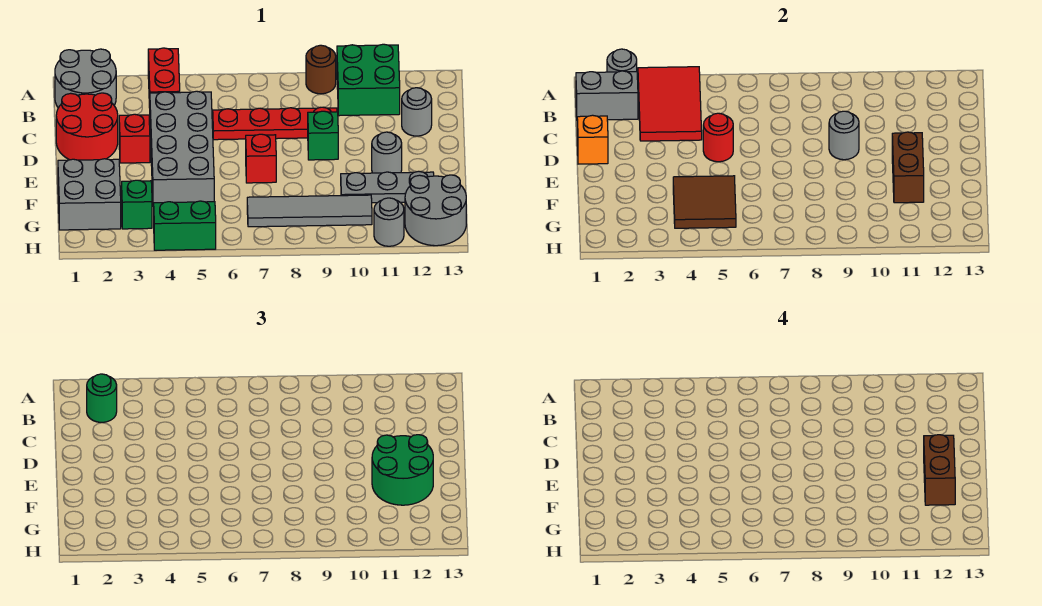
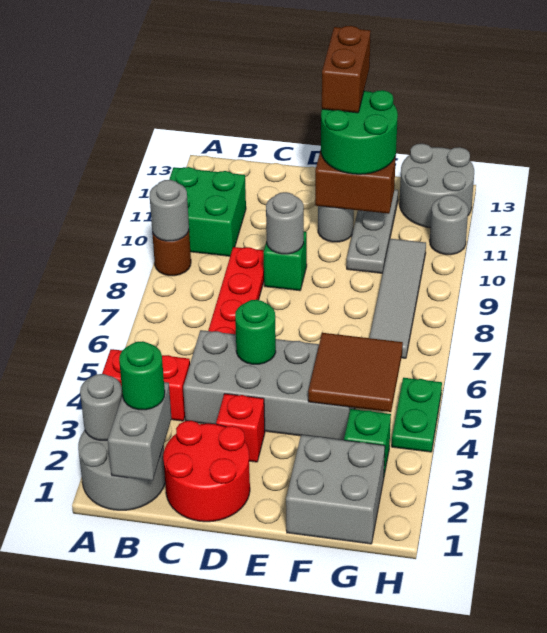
red tile A3:C4 level 2 -> none
grey round brick C12 level 1 -> grey round brick A9 level 2
orange brick D1 level 2 -> none
red round brick D5 level 2 -> green round brick D5 level 2
red brick E7 level 1 -> none
brown brick E12:F12 level 4 -> brown brick E12:E13 level 4
green brick H4:H5 level 1 -> green plate H4:H5 level 1

